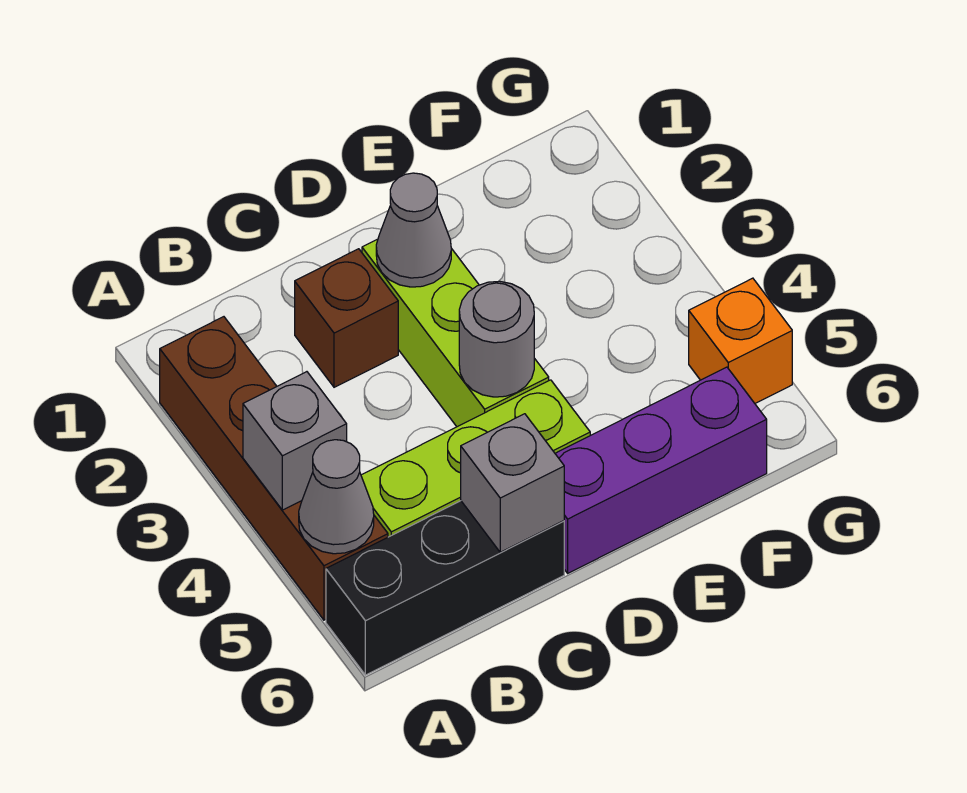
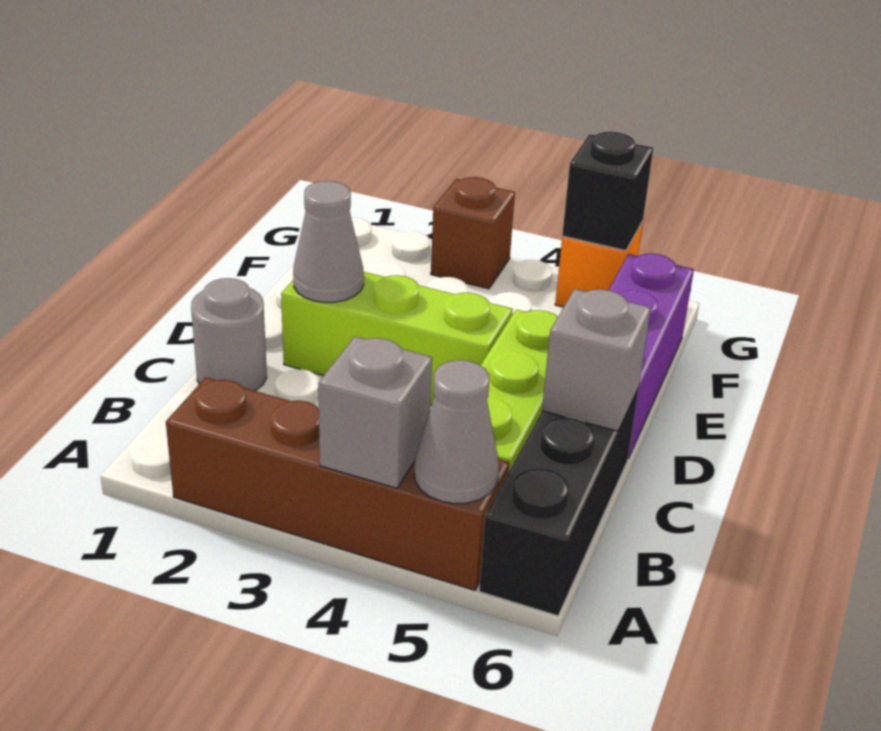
brown brick C2 level 1 -> brown brick G3 level 1
grey round brick D4 level 2 -> grey round brick C1 level 1
none -> black brick G5 level 2

